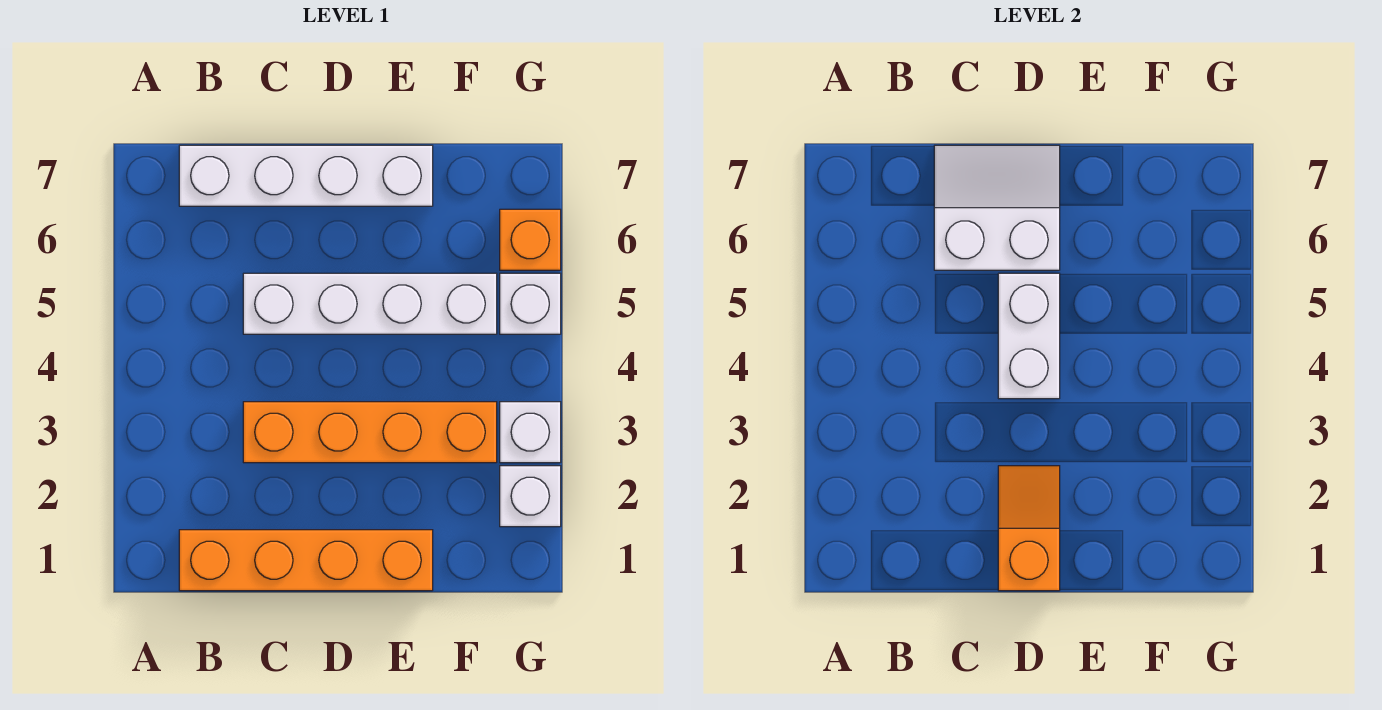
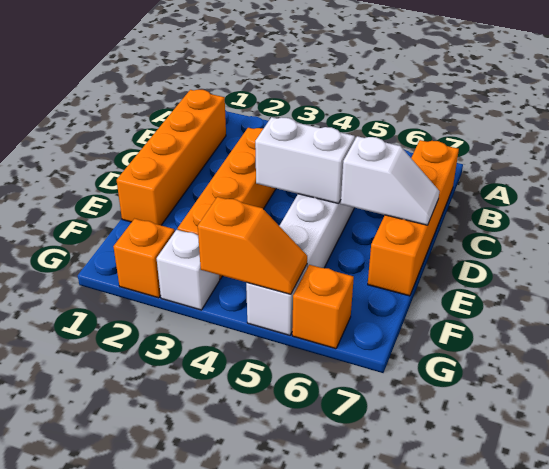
white brick B7:E7 level 1 -> orange brick B7:E7 level 1
white slope C6:D7 level 2 top 6 -> white slope D6:D7 level 2 top 6
orange slope D1:D2 level 2 top 1 -> orange slope G4:G5 level 2 top 4
white brick G2 level 1 -> orange brick G2 level 1

